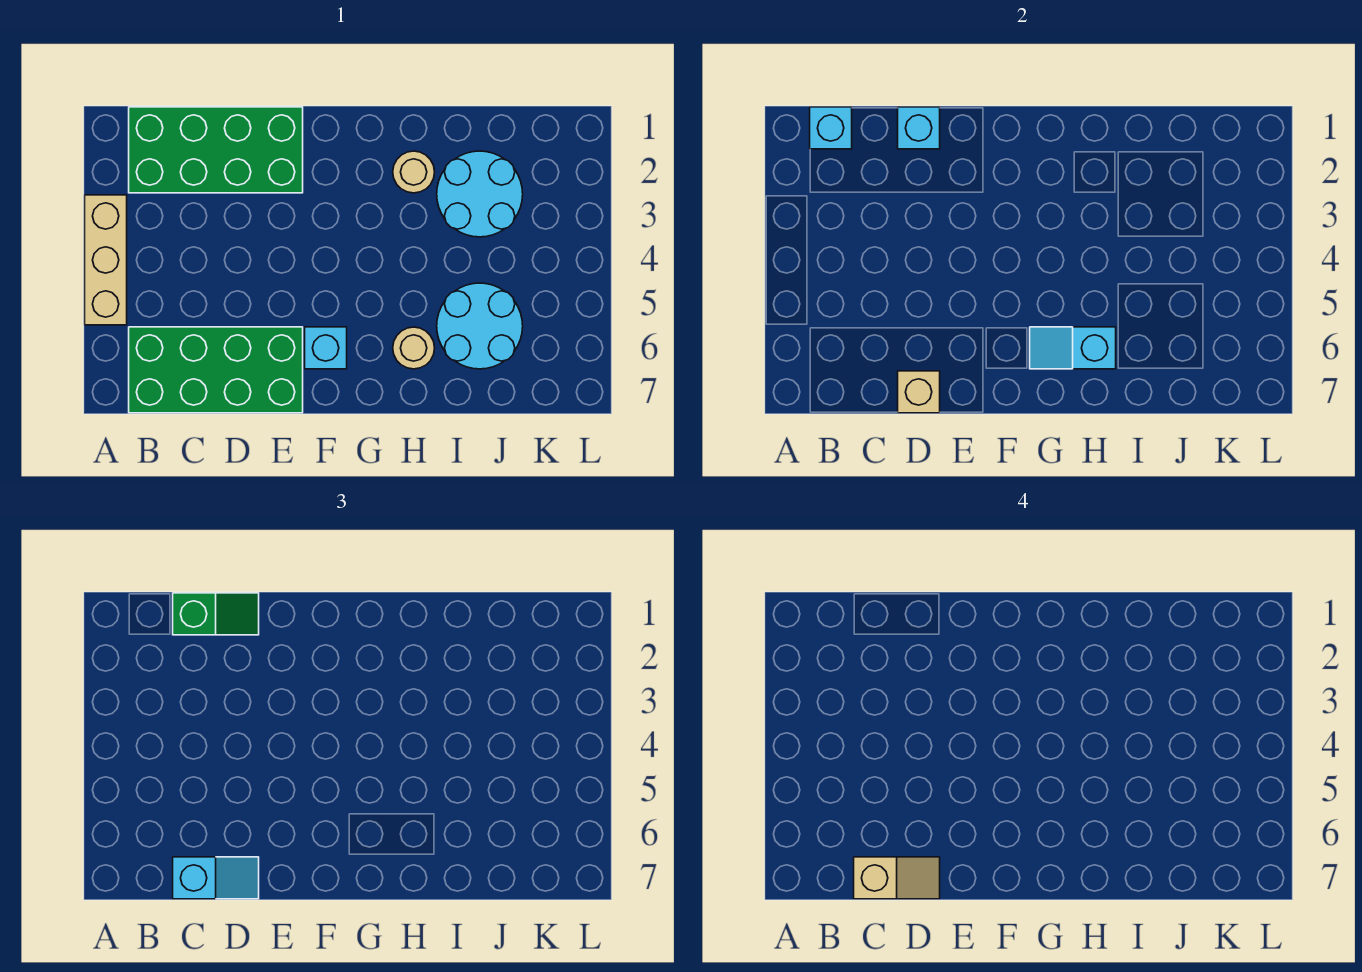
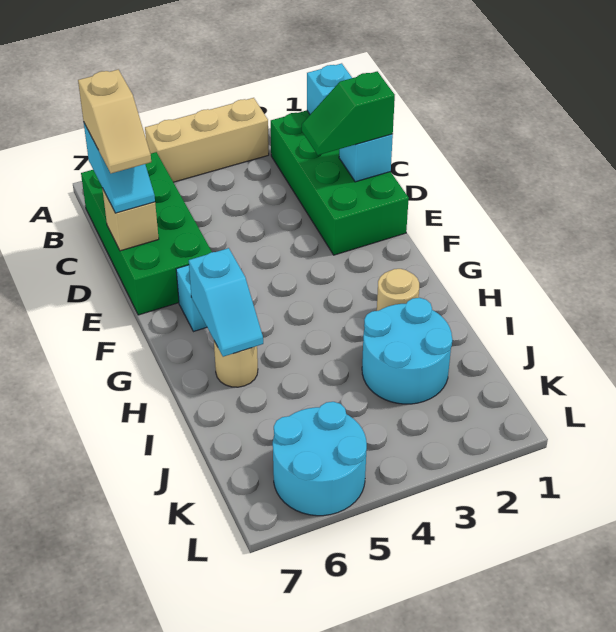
green slope C1:D1 level 3 top C -> green slope D1:D2 level 3 top 1
cyan slope G6:H6 level 2 top H -> cyan slope G6:H6 level 2 top G
cyan round brick I5:J6 level 1 -> cyan round brick K5:L6 level 1

